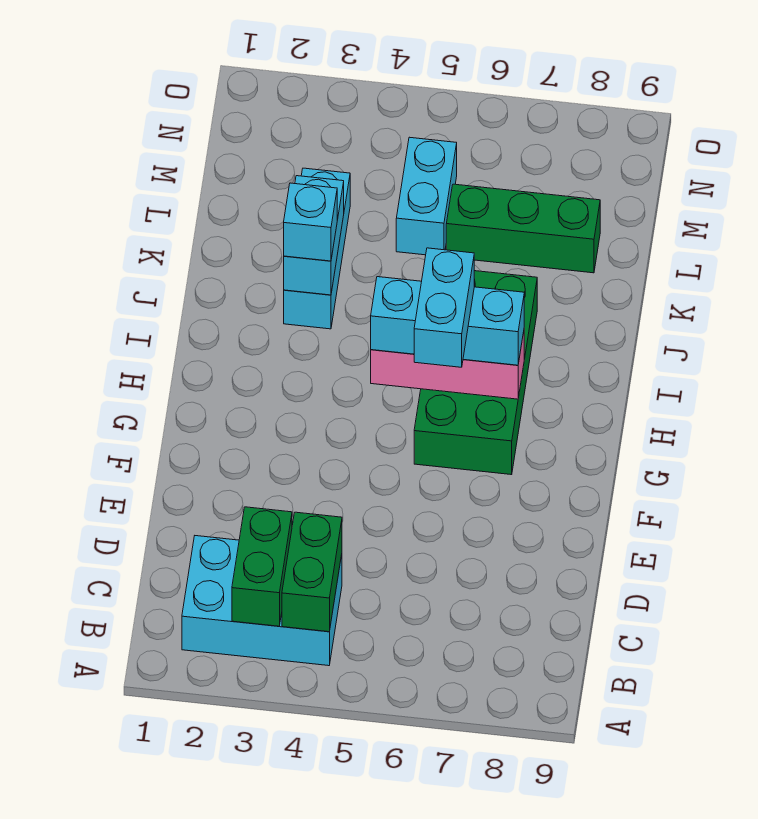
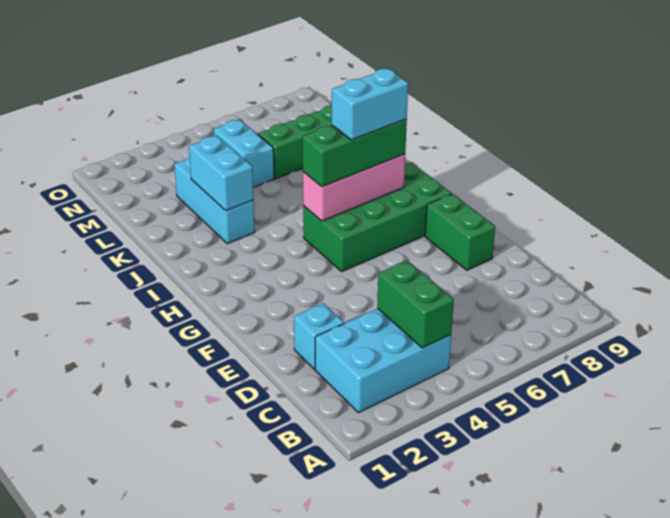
green brick B3:C3 level 2 -> green brick E8:F8 level 1
green brick G6:J7 level 1 -> green brick G5:H8 level 1
cyan brick G6:H6 level 4 -> cyan brick H6:H7 level 4
cyan brick H5:H7 level 3 -> green brick H5:H7 level 3
cyan brick J3 level 3 -> cyan brick D2 level 1

